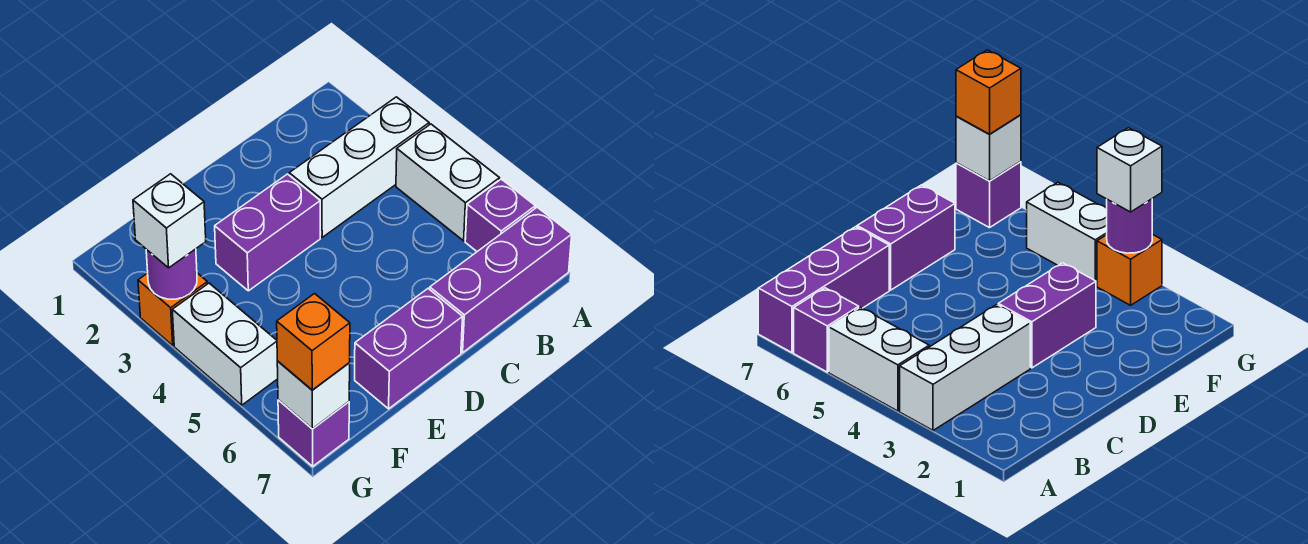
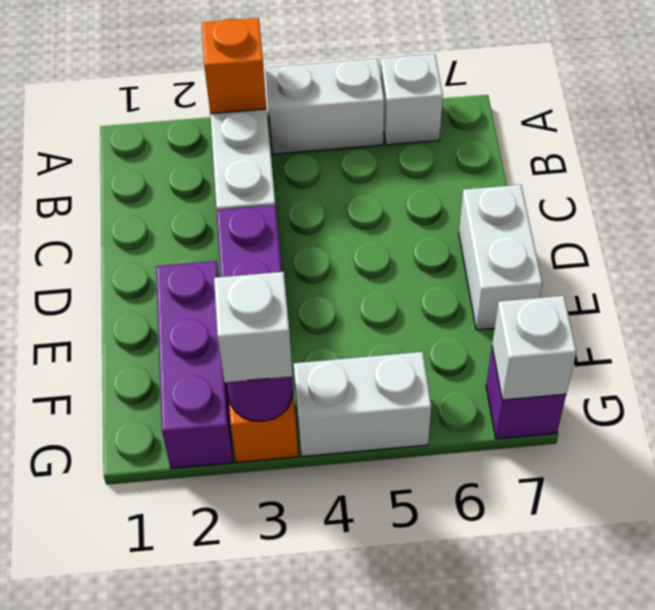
purple brick A6 level 1 -> white brick A6 level 1
purple brick A7:C7 level 1 -> purple brick E2:G2 level 1
purple brick D7:E7 level 1 -> white brick D7:E7 level 1
orange brick G7 level 3 -> orange brick A3 level 2

